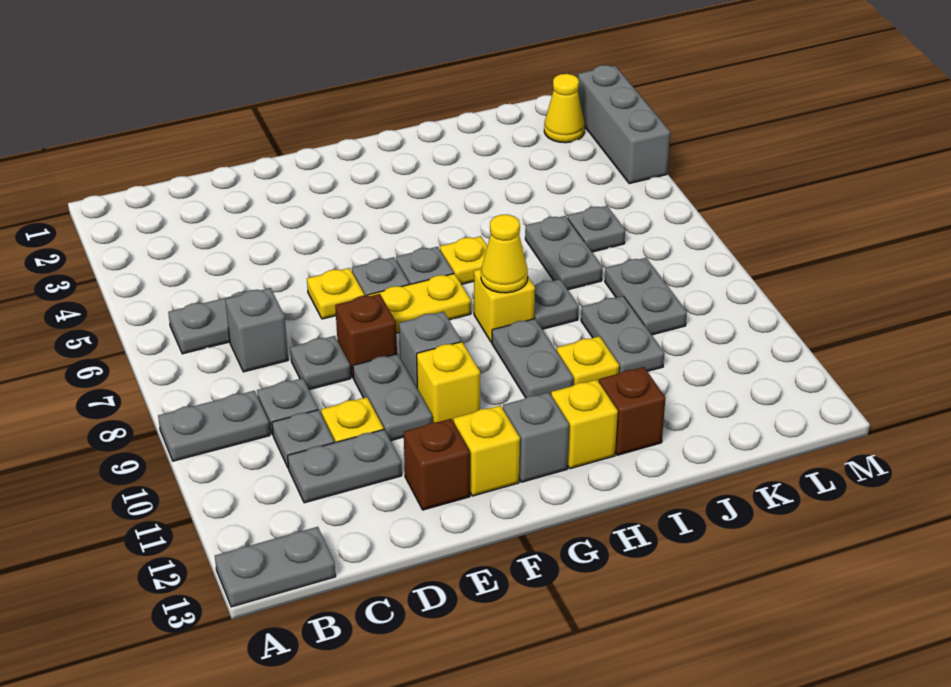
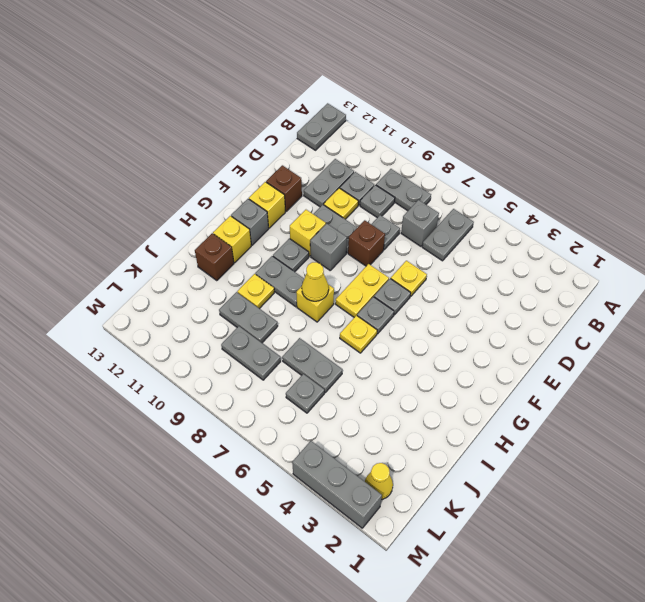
grey plate A9:B9 level 1 -> grey plate B8:B9 level 1
grey plate I8 level 1 -> grey plate G10 level 1

